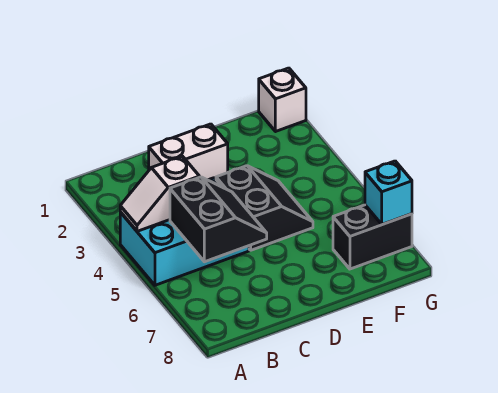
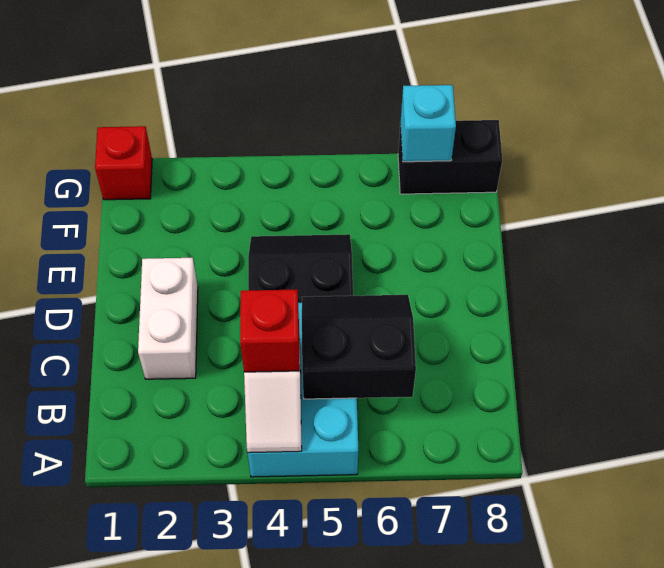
none -> red brick B4 level 3
black brick F7:G7 level 1 -> black brick G7:G8 level 1
white brick G1 level 1 -> red brick G1 level 1

